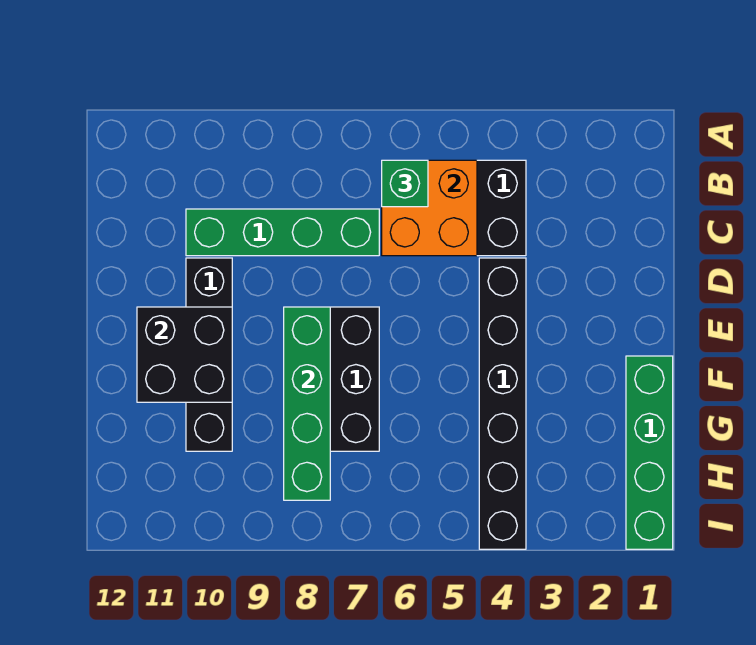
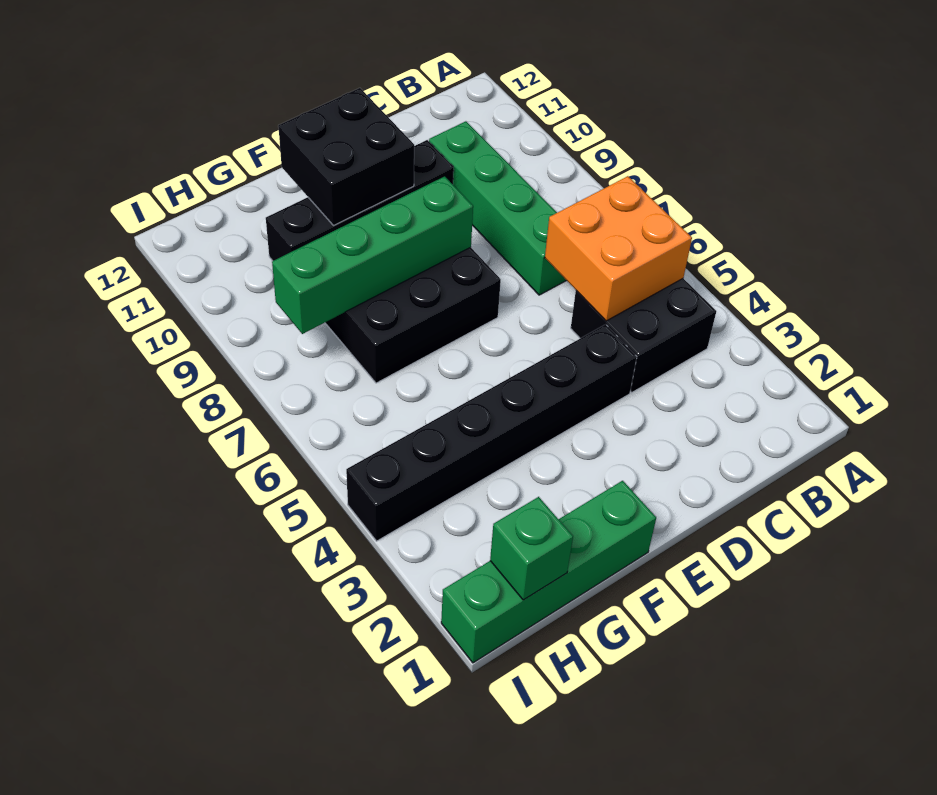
green brick B6 level 3 -> green brick H1 level 2

